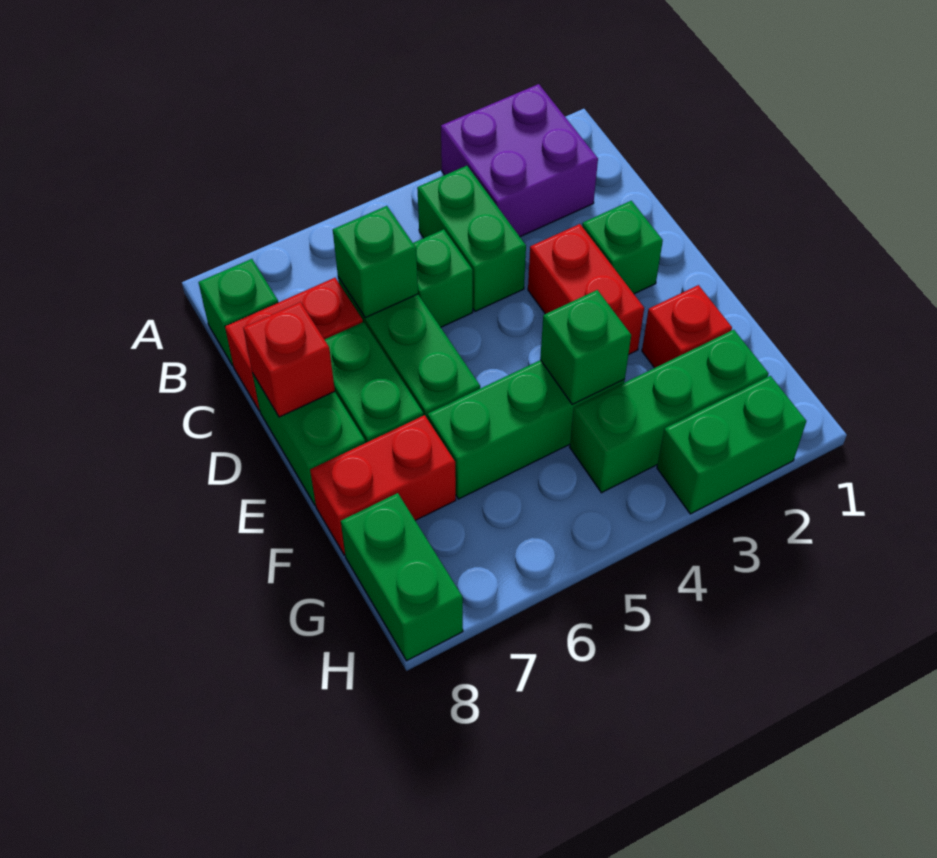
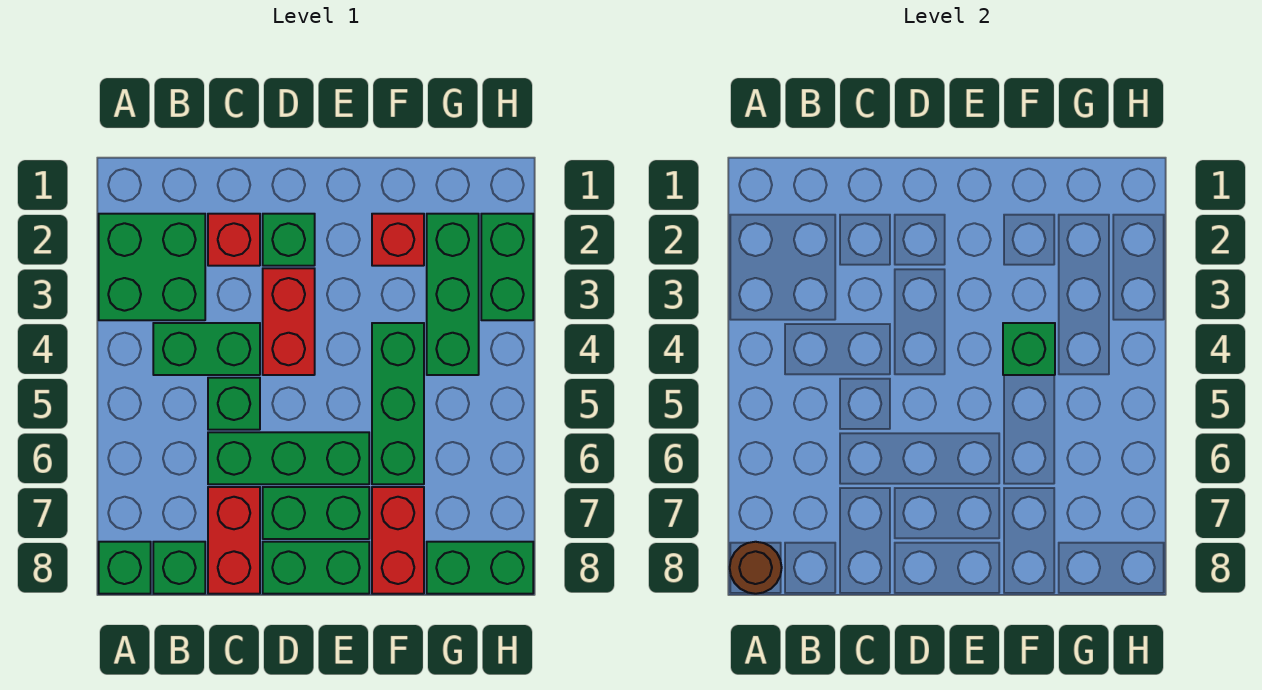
purple brick A2:B3 level 1 -> green brick A2:B3 level 1
none -> brown round brick A8 level 2
green brick C6 level 2 -> green brick A8 level 1
red brick D3:E3 level 1 -> red brick D3:D4 level 1
red brick D8 level 2 -> red brick C2 level 1

